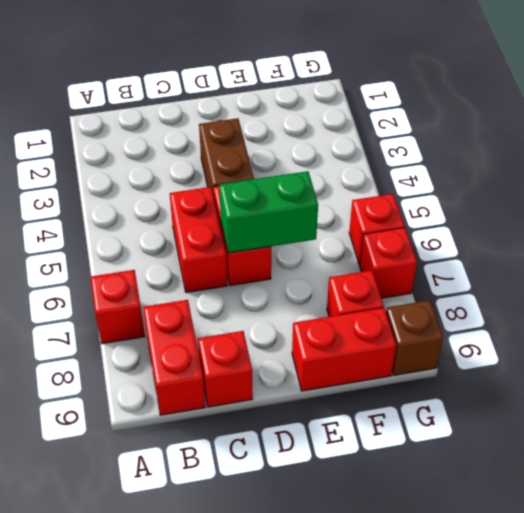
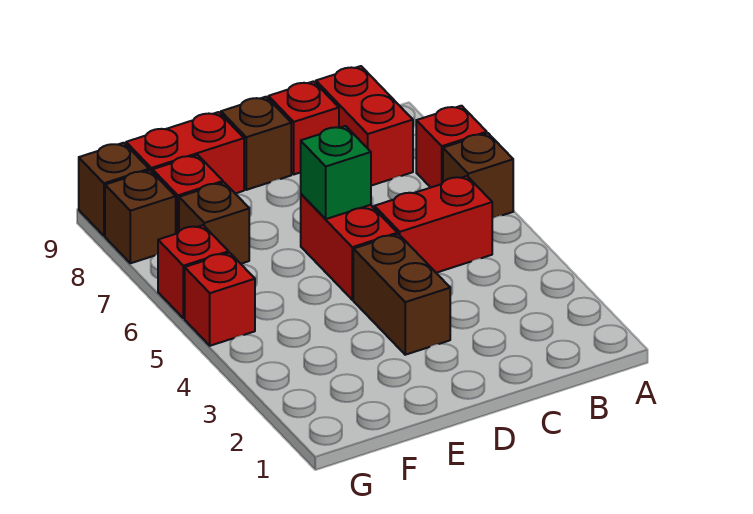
none -> brown brick A6 level 1
red brick C5:C6 level 1 -> red brick B5:C5 level 1
green brick D6:E6 level 2 -> green brick D6 level 2
none -> brown brick D9 level 1
none -> brown brick F7 level 1
red brick G7 level 1 -> red brick G5 level 1
none -> brown brick G8 level 1

